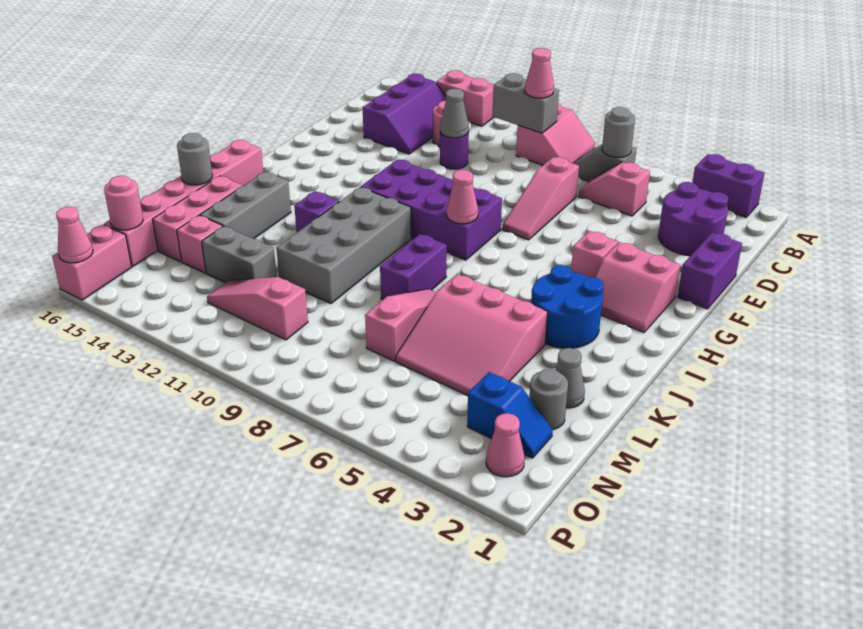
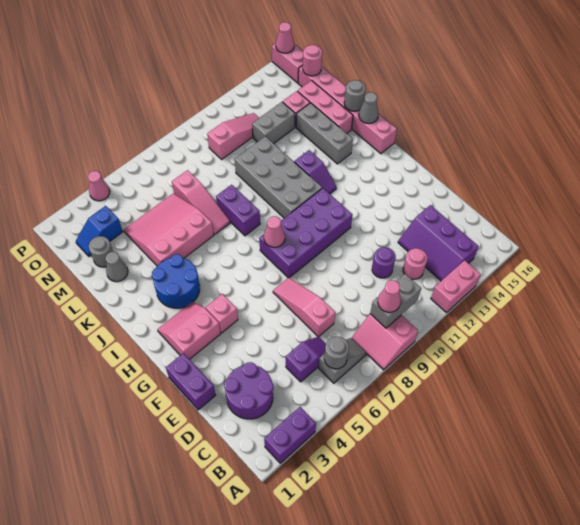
pink slope C5:C6 level 1 top 5 -> purple slope C5:C6 level 1 top 5
grey cone D11 level 2 -> grey cone J16 level 2
pink cone O2 level 1 -> pink cone P4 level 1

